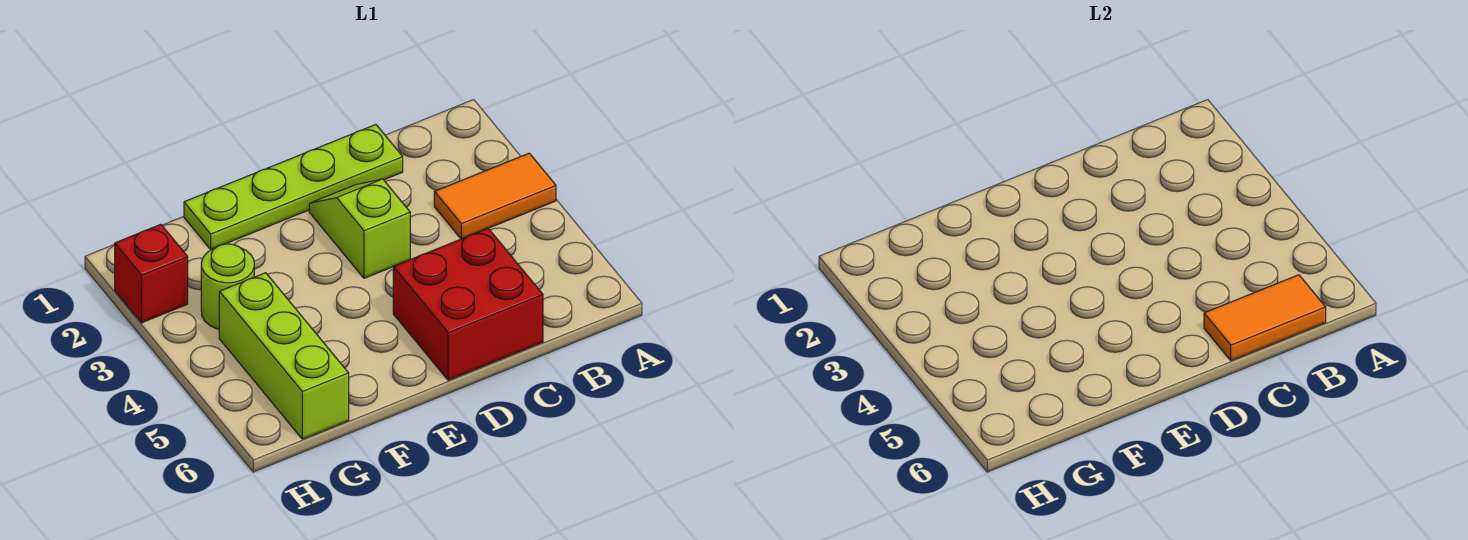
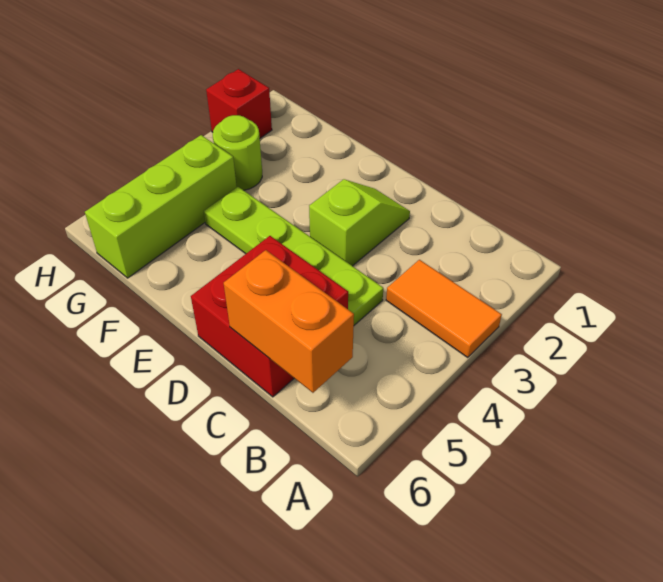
orange tile B6:C6 level 2 -> orange brick B6:C6 level 2
lime plate C1:F1 level 1 -> lime plate C4:F4 level 1

